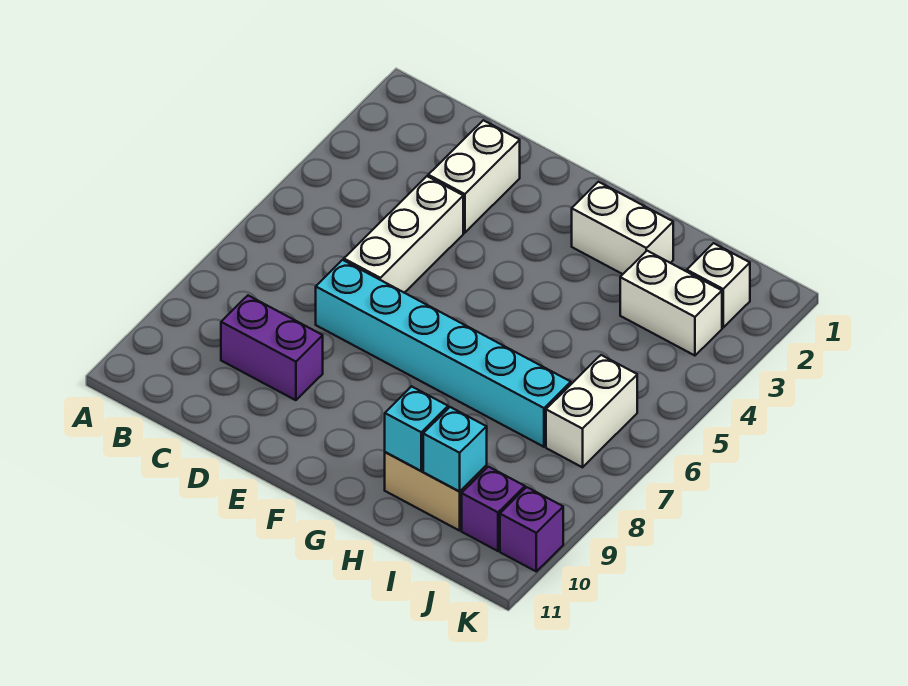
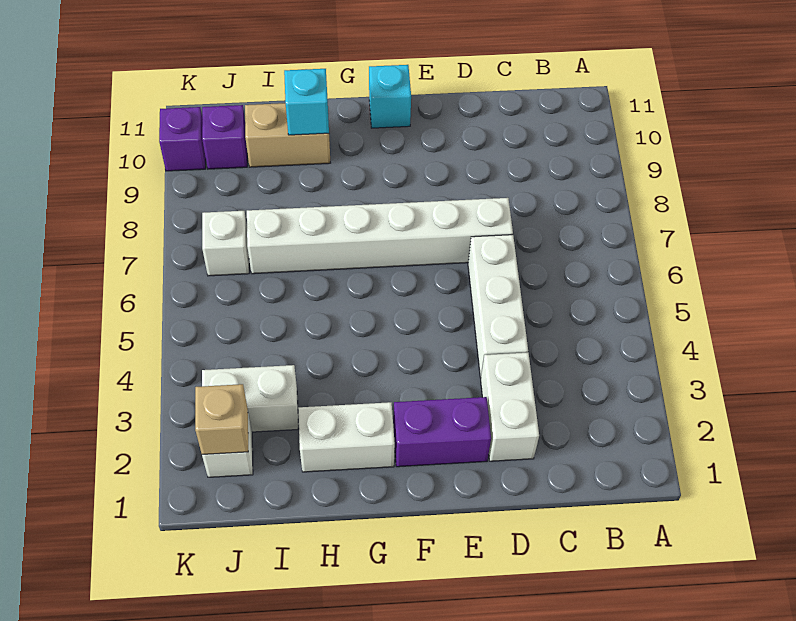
purple brick C9:D9 level 1 -> purple brick E2:F2 level 1
cyan brick D7:I7 level 1 -> white brick D7:I7 level 1
cyan brick I10 level 2 -> cyan brick F11 level 1
none -> tan brick J2 level 2
white brick J6:J7 level 1 -> white brick J7 level 1

